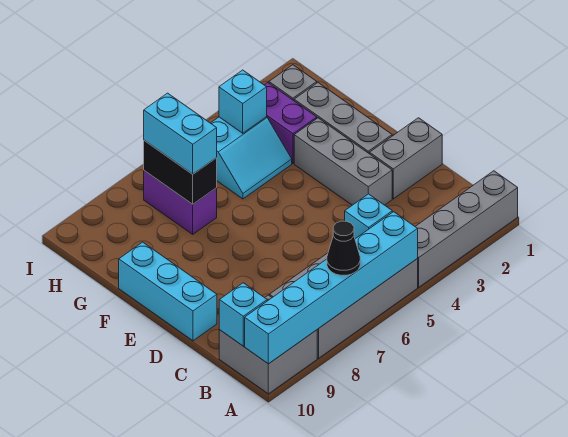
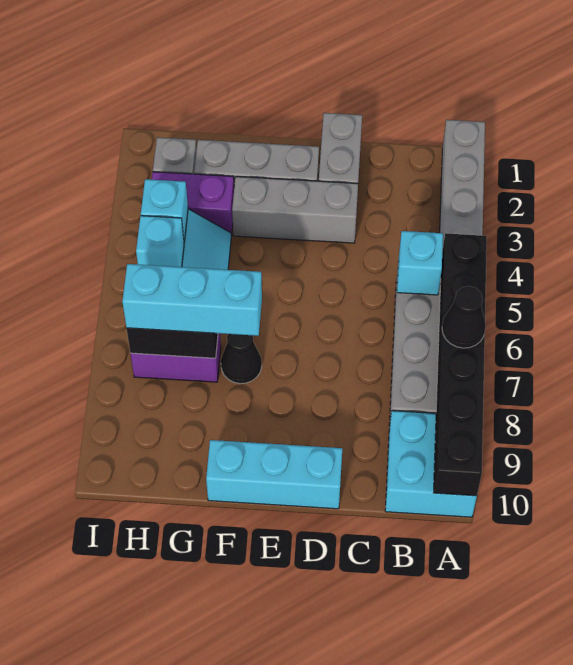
cyan brick A5:A10 level 2 -> black brick A5:A10 level 2
grey brick A9:B10 level 1 -> cyan brick A9:B10 level 1
cyan brick B10 level 2 -> cyan brick H5 level 2
none -> black cone F7 level 1
cyan brick G7:H7 level 3 -> cyan brick F7:H7 level 3

